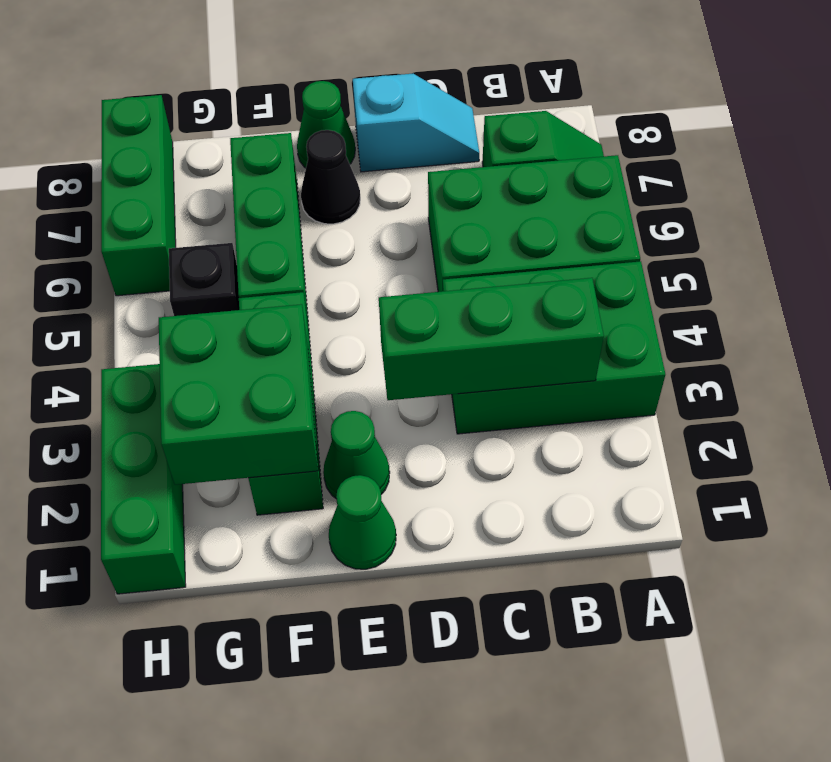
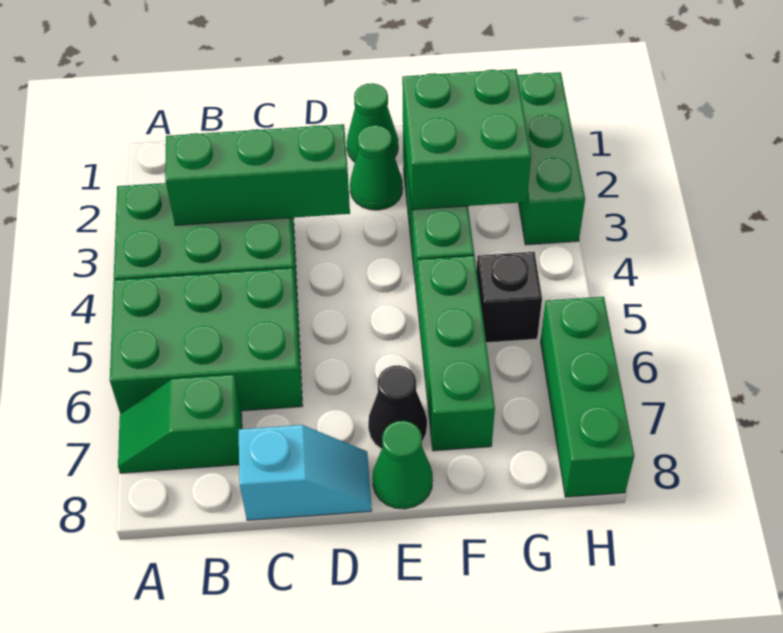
cyan slope C8:D8 level 1 top D -> cyan slope C8:D8 level 1 top C

